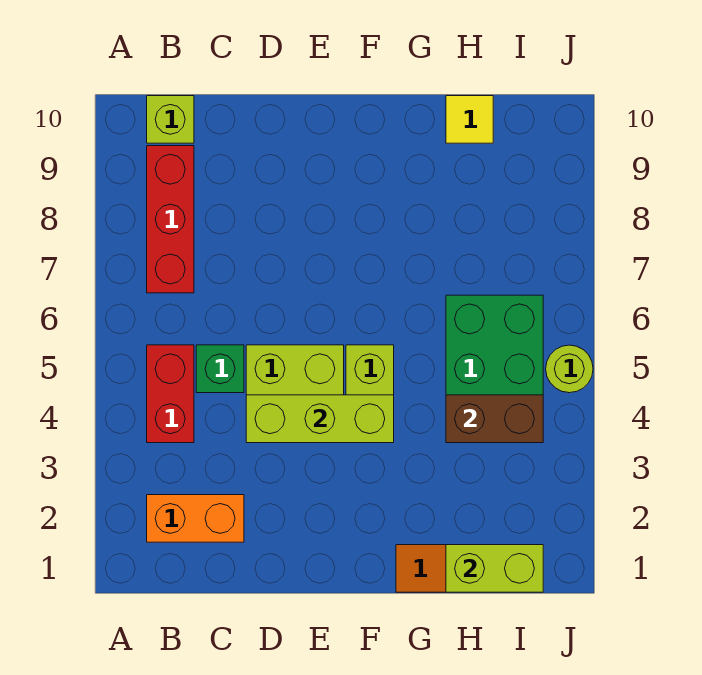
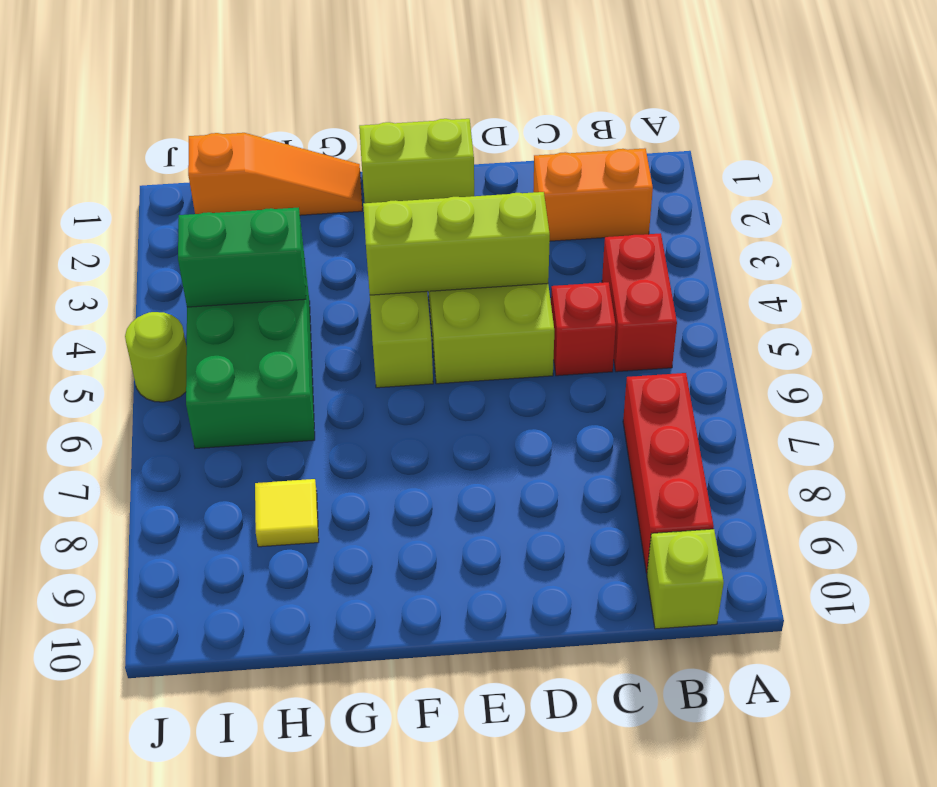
green brick C5 level 1 -> red brick C5 level 1
lime brick H1:I1 level 2 -> lime brick E1:F1 level 1
brown brick H4:I4 level 2 -> green brick H4:I4 level 2
yellow tile H10 level 1 -> yellow tile H8 level 1

